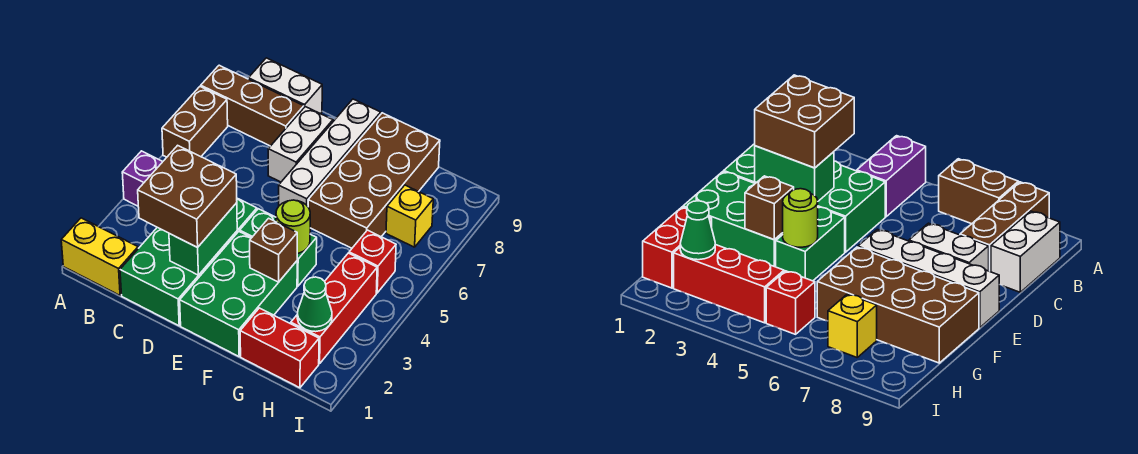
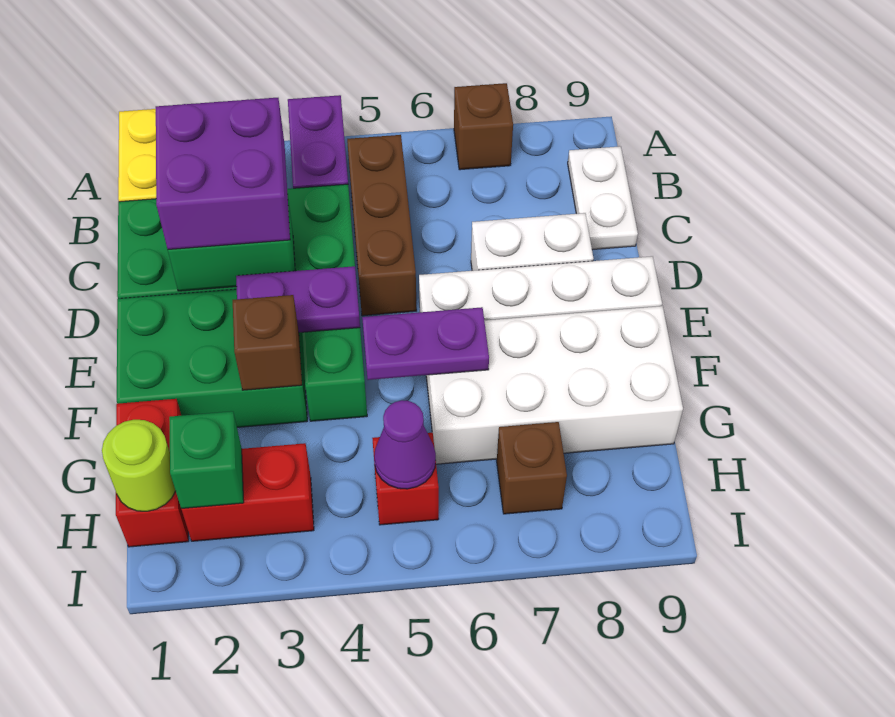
brown brick A6:A7 level 1 -> brown brick A7 level 1
brown brick A8:C8 level 1 -> brown brick B5:D5 level 1
white brick B9:C9 level 1 -> white plate B9:C9 level 1
brown brick C2:D3 level 3 -> purple brick C2:D3 level 3
none -> purple plate E3:E4 level 2
lime round brick F4 level 2 -> lime round brick H1 level 2
none -> purple plate F5:F6 level 2
brown brick F6:G9 level 1 -> white brick F6:G9 level 1
red brick H2:H4 level 1 -> red brick H2:H3 level 1
green cone H2 level 2 -> green brick H2 level 2
none -> purple cone H5 level 2
yellow brick H7 level 1 -> brown brick H7 level 1

